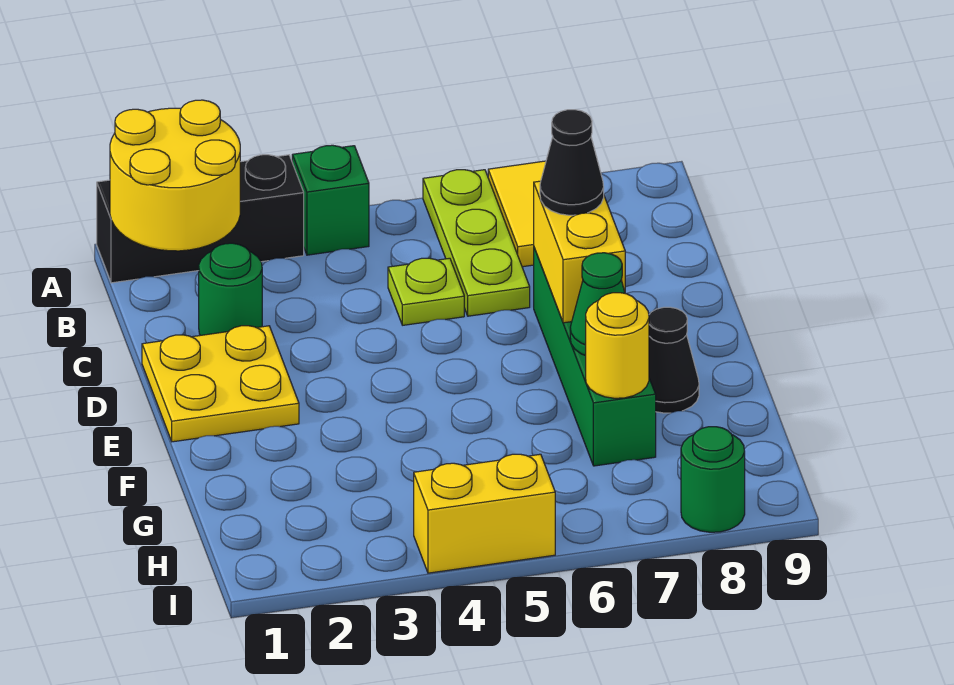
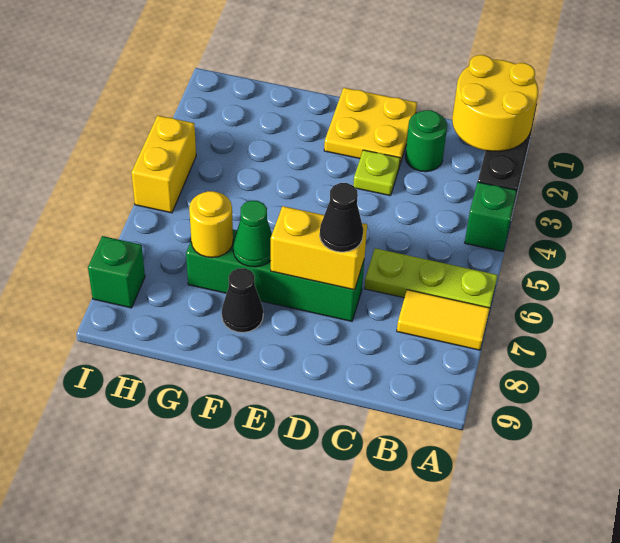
lime plate C5 level 1 -> lime plate D3 level 1
green round brick I8 level 1 -> green brick I8 level 1

